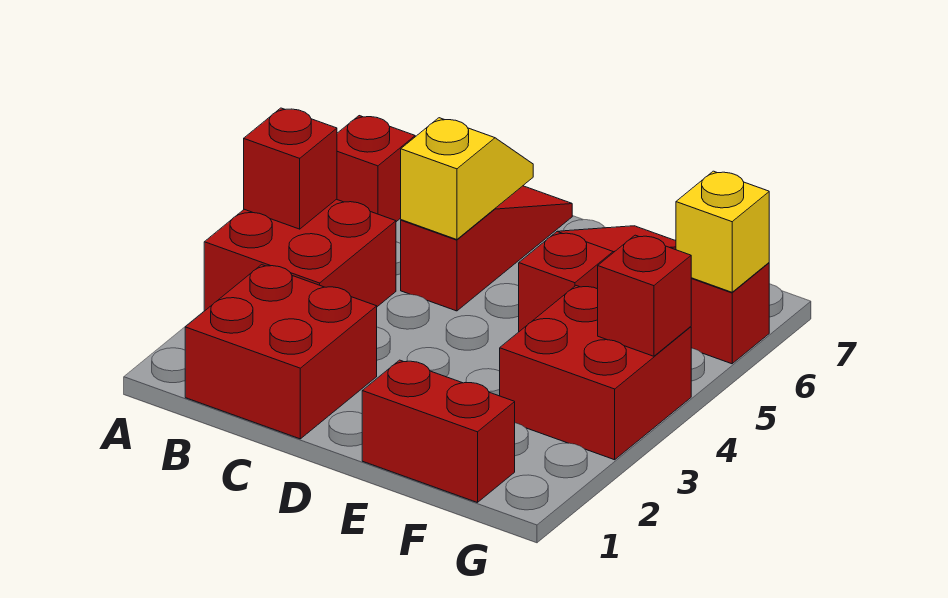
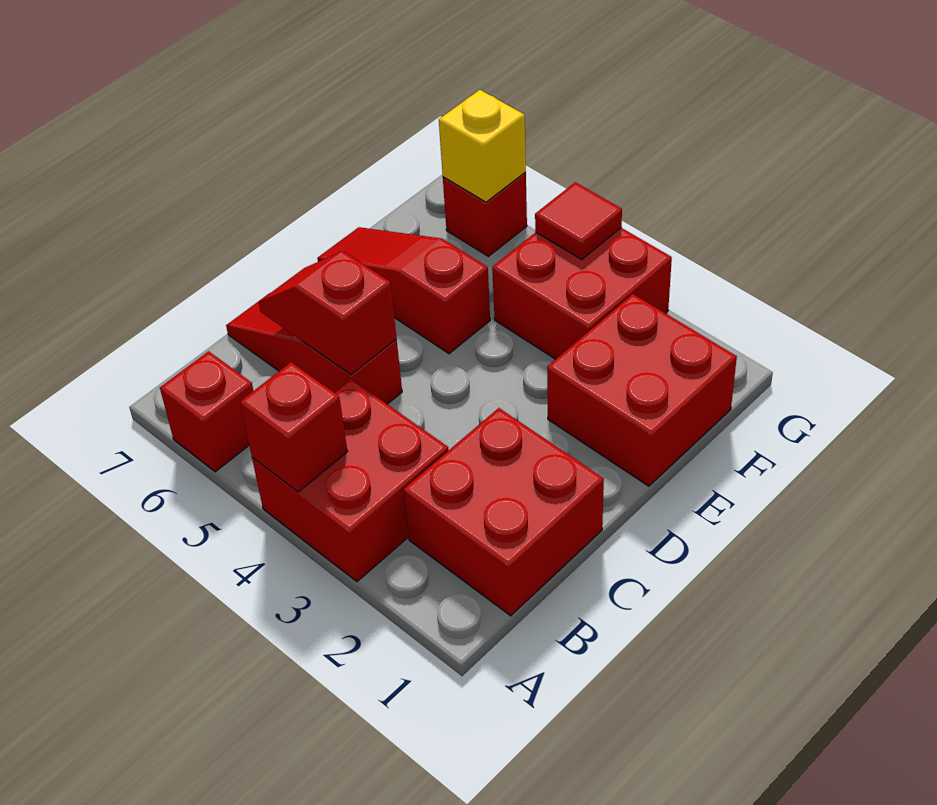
yellow slope C5:C6 level 2 top 5 -> red slope C5:C6 level 2 top 5
red brick E1:F1 level 1 -> red brick E1:F2 level 1
red brick G4 level 2 -> red tile G4 level 2

